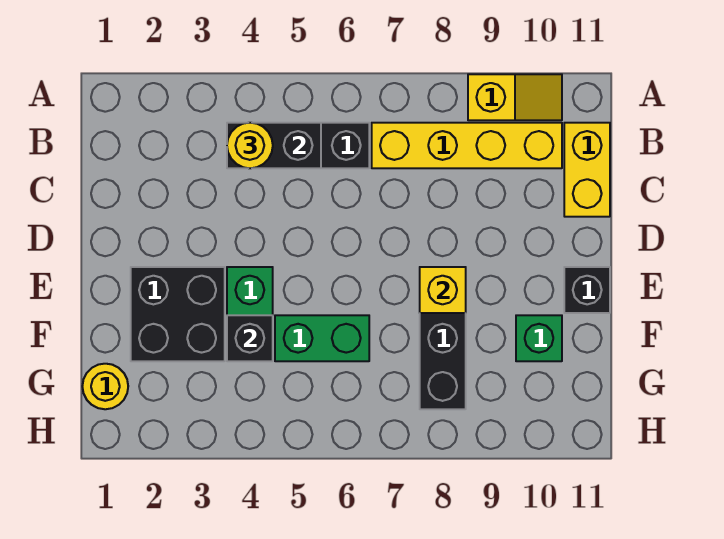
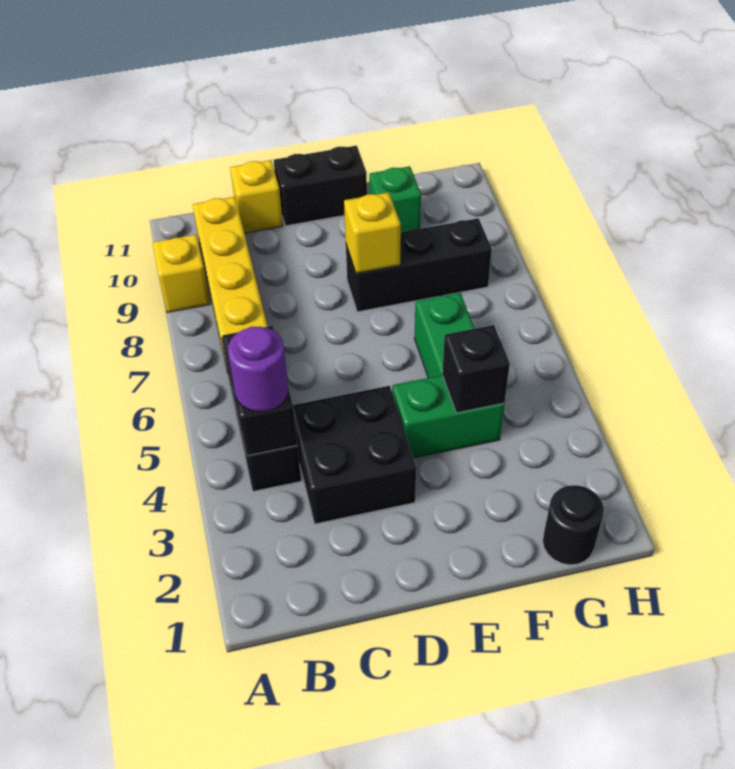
yellow round brick B4 level 3 -> purple round brick B4 level 3
yellow brick B11:C11 level 1 -> yellow brick C11 level 1
black brick E2:F3 level 1 -> black brick C3:D4 level 1
black brick E11 level 1 -> black brick D11:E11 level 1
yellow round brick G1 level 1 -> black round brick G1 level 1

